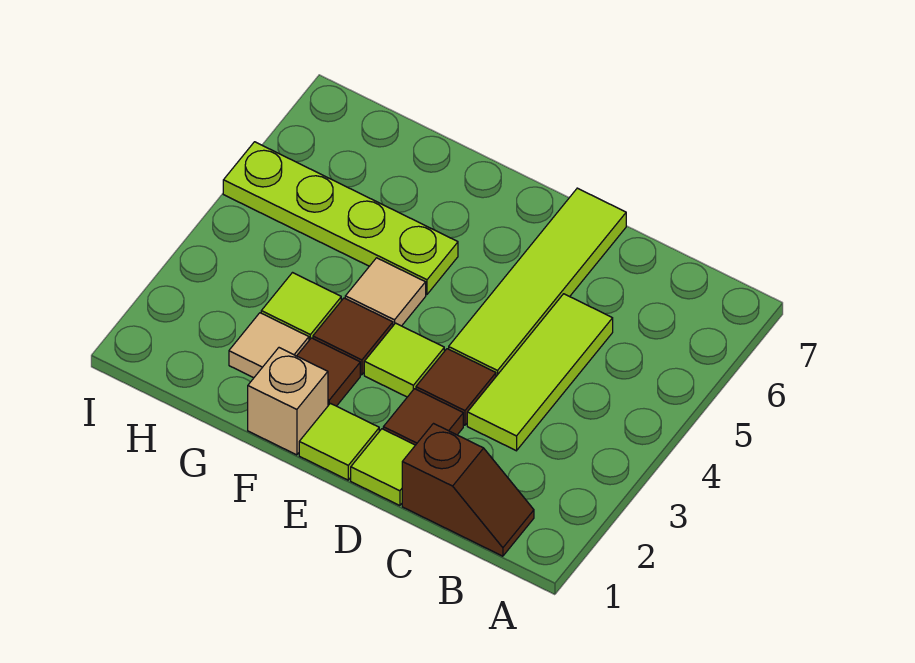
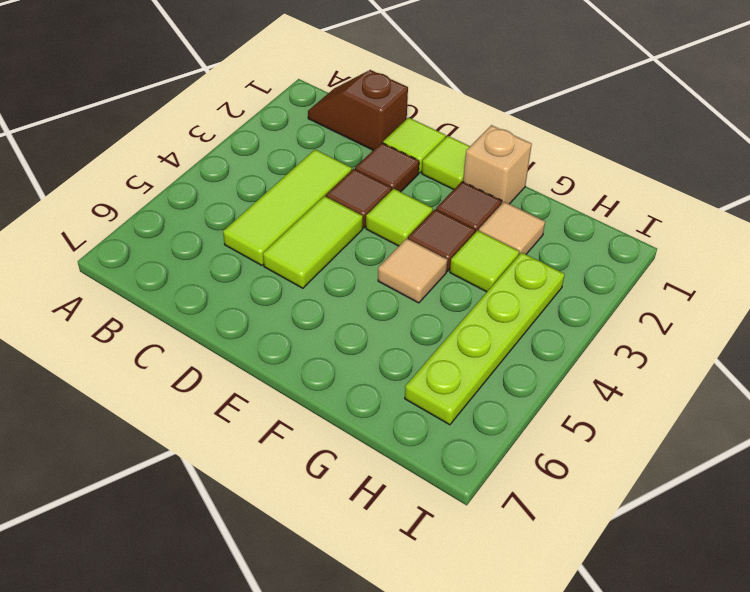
lime tile D4:D7 level 1 -> lime tile D4:D5 level 1
lime plate F5:I5 level 1 -> lime plate H3:H6 level 1

